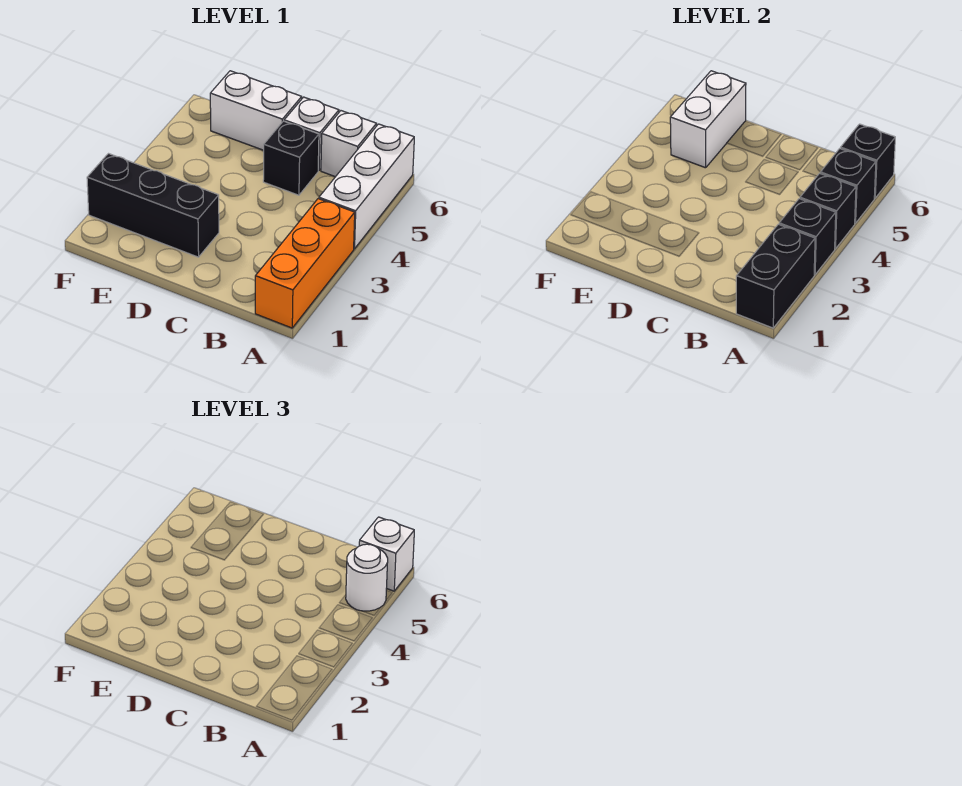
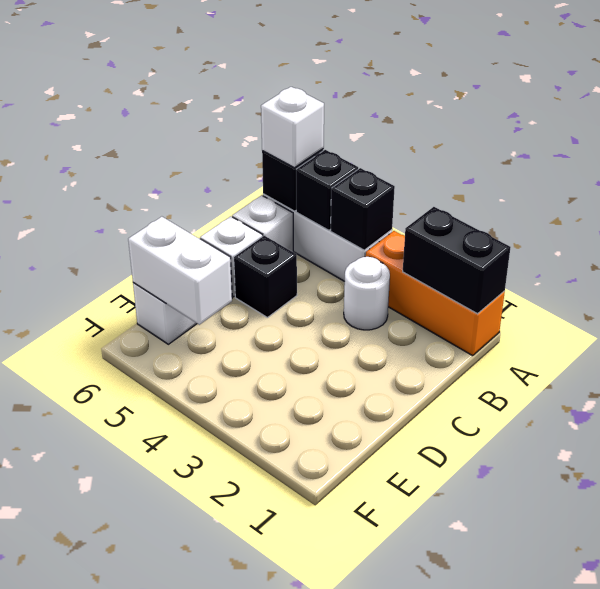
black brick A3 level 2 -> none
white round brick A5 level 3 -> white round brick B3 level 1
black brick D2:F2 level 1 -> none

